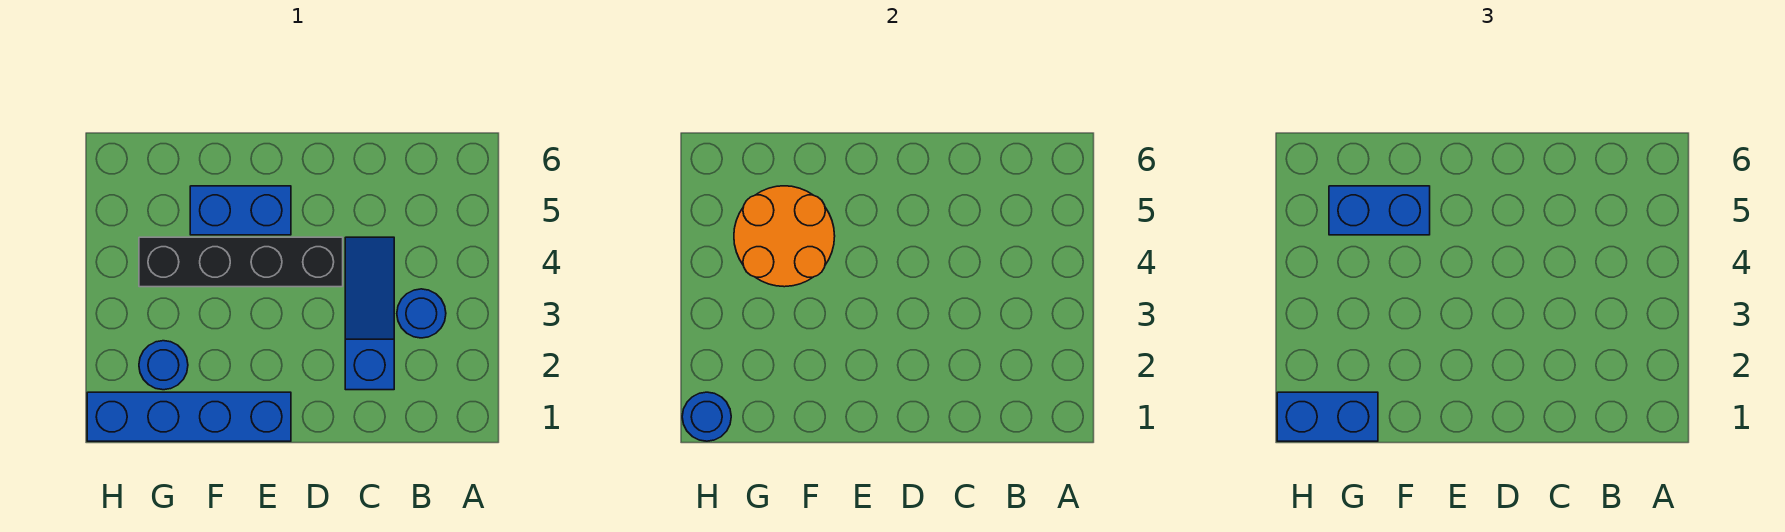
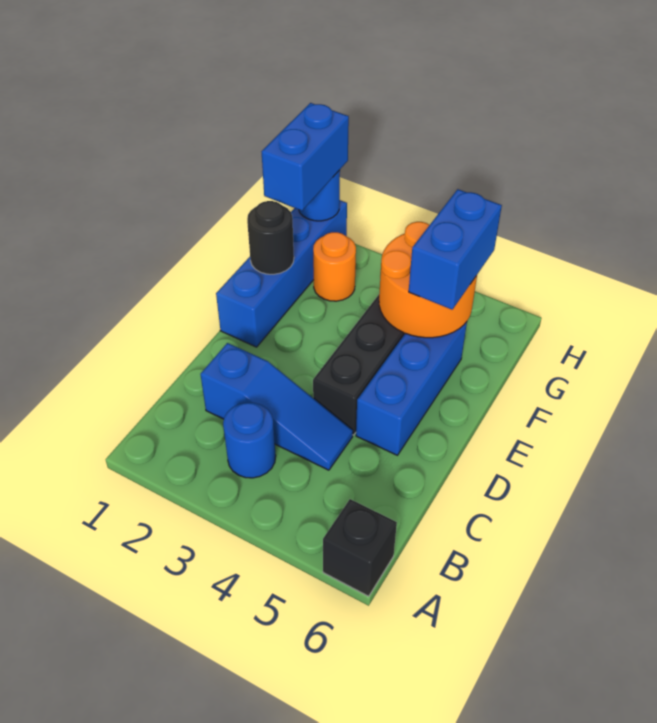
none -> black brick A6 level 1
blue brick E5:F5 level 1 -> blue brick D5:F5 level 1
none -> black round brick F1 level 2
blue round brick G2 level 1 -> orange round brick G2 level 1

